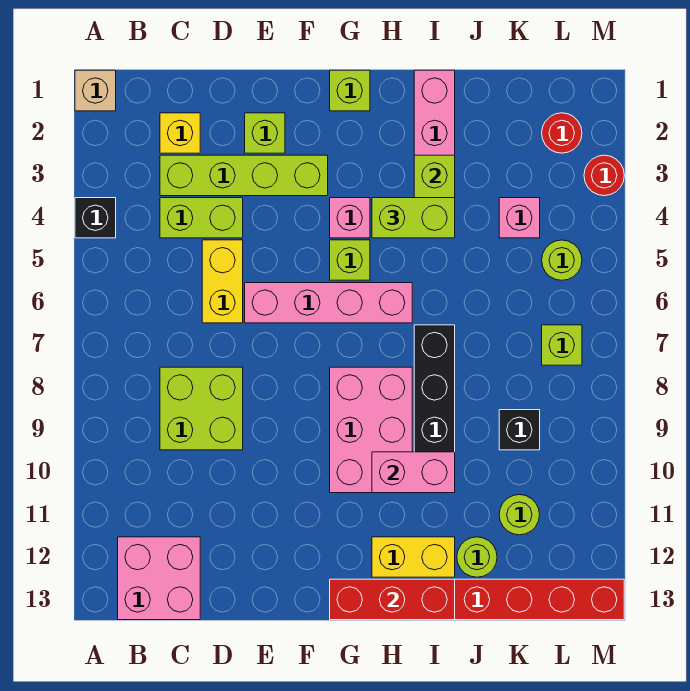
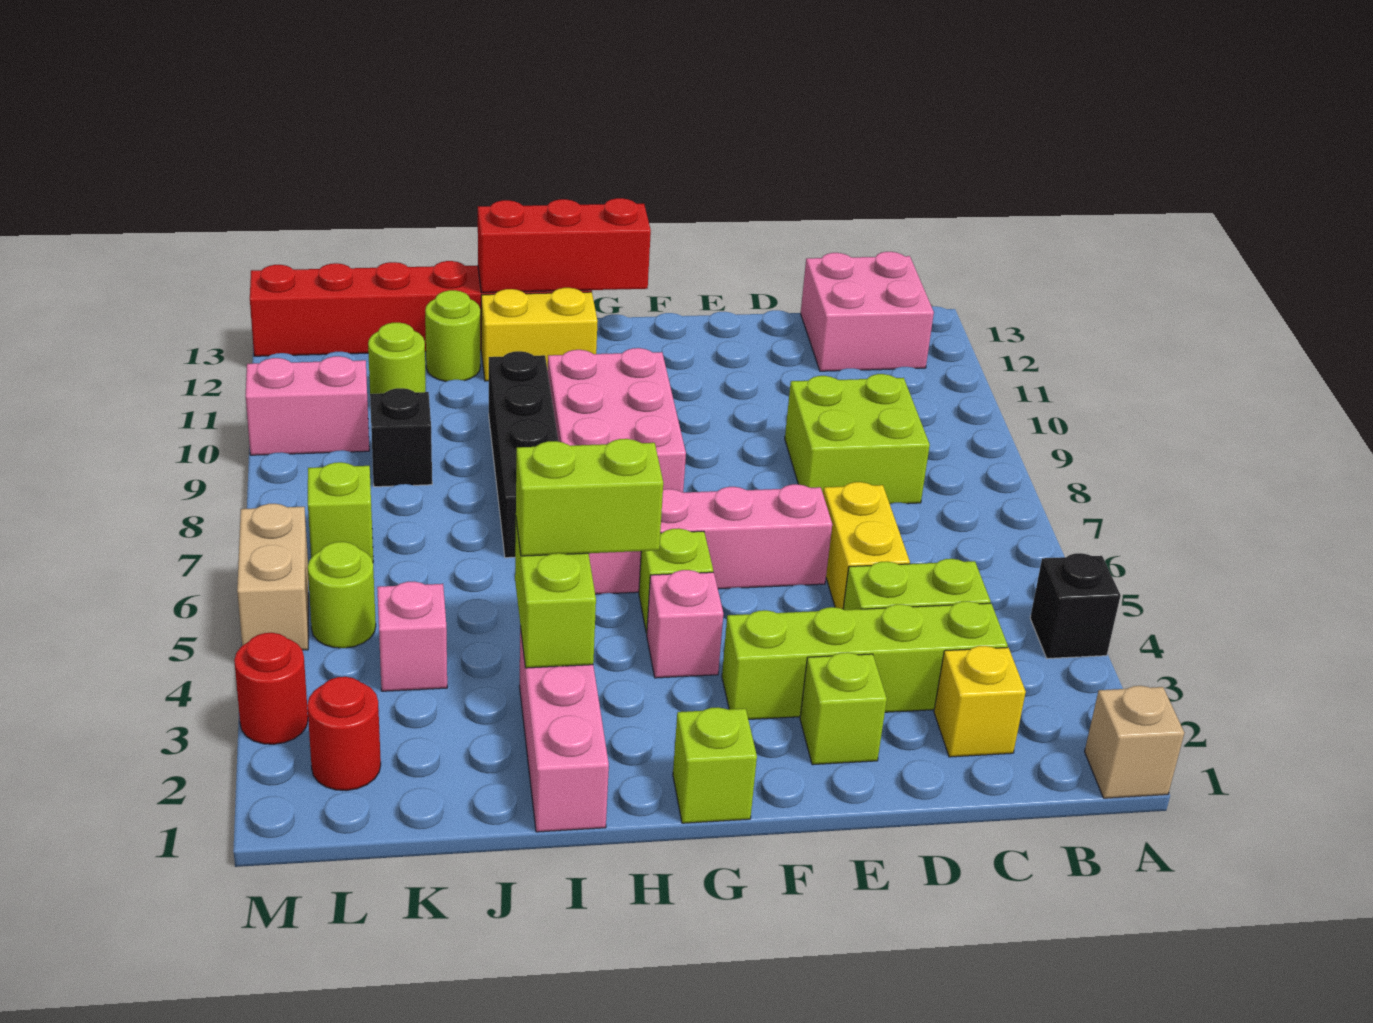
pink brick H10:I10 level 2 -> pink brick L10:M10 level 1
none -> tan brick M5:M6 level 1

